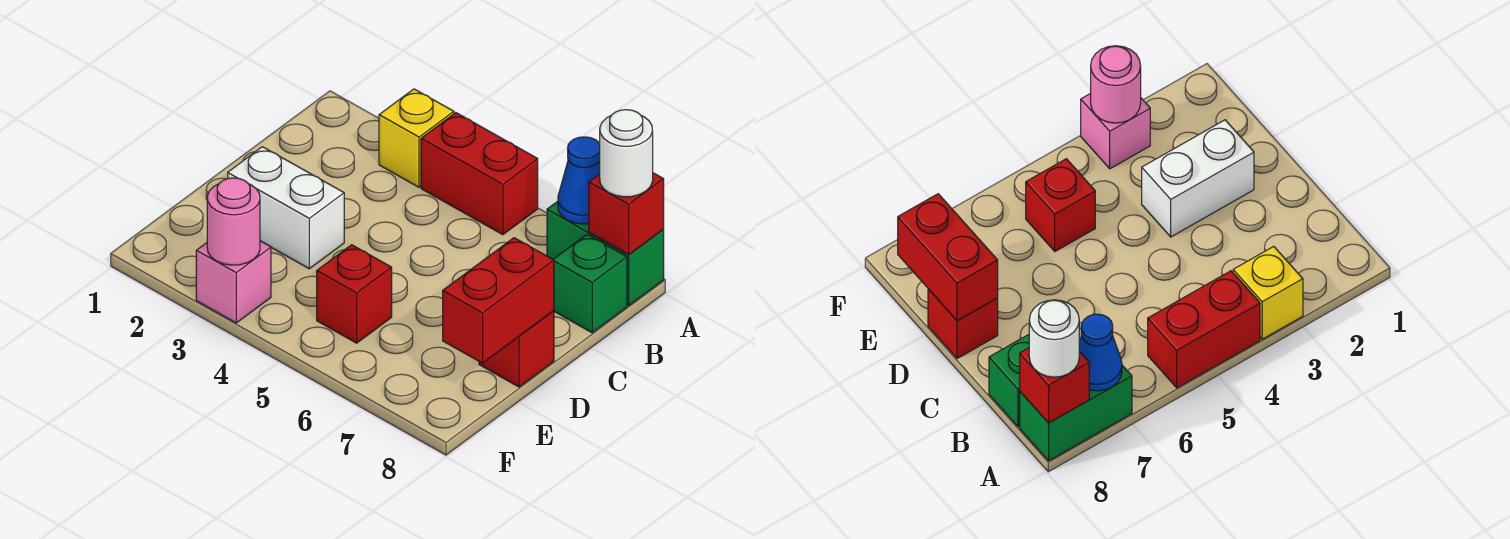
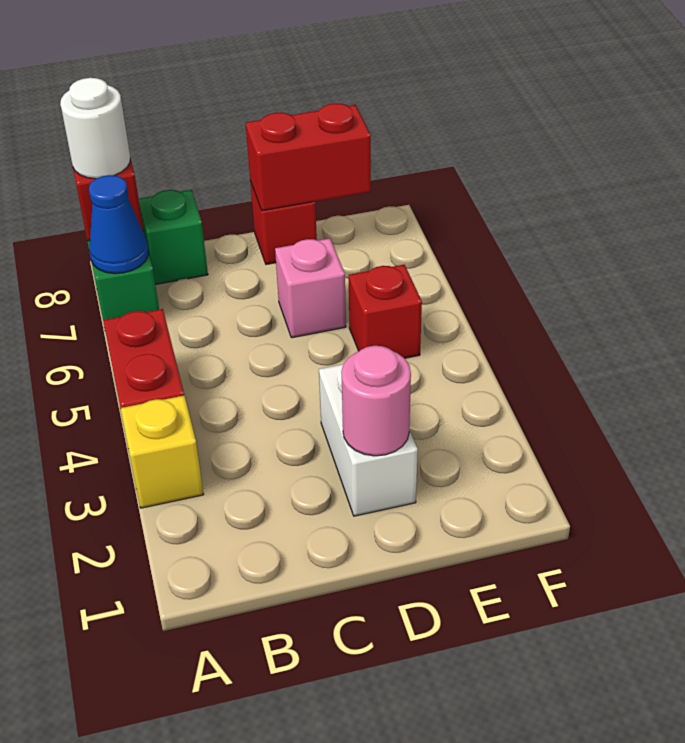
pink brick F3 level 1 -> pink brick D6 level 1
pink round brick F3 level 2 -> pink round brick D2 level 2

